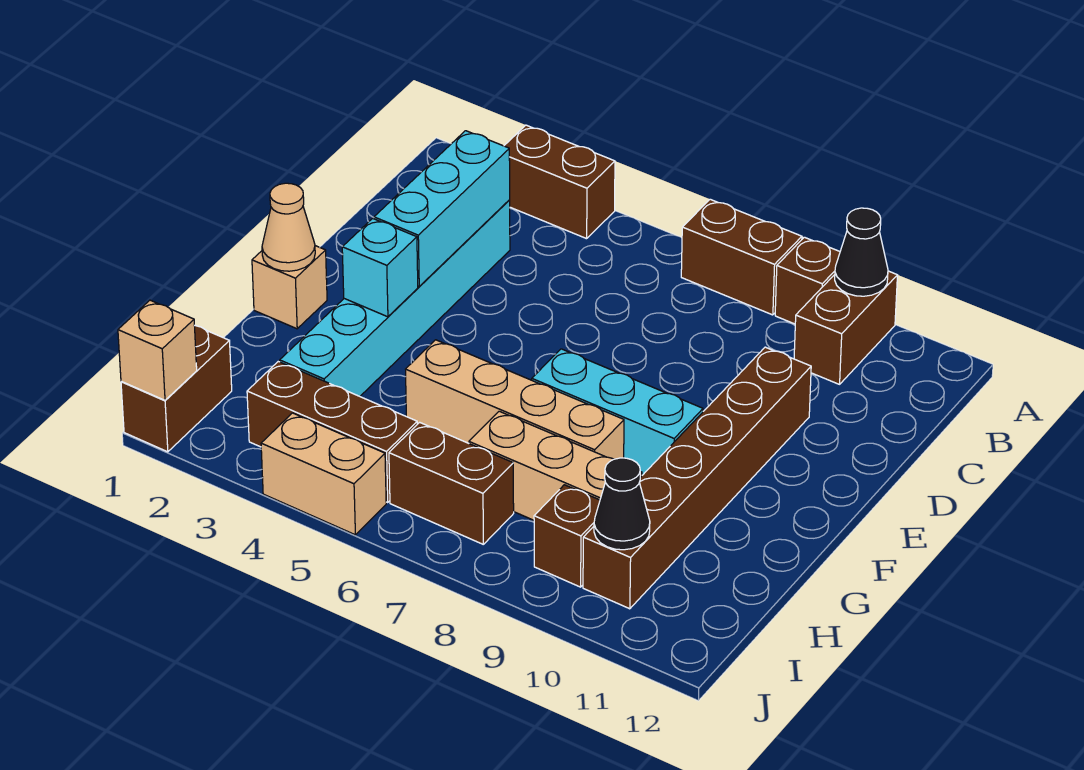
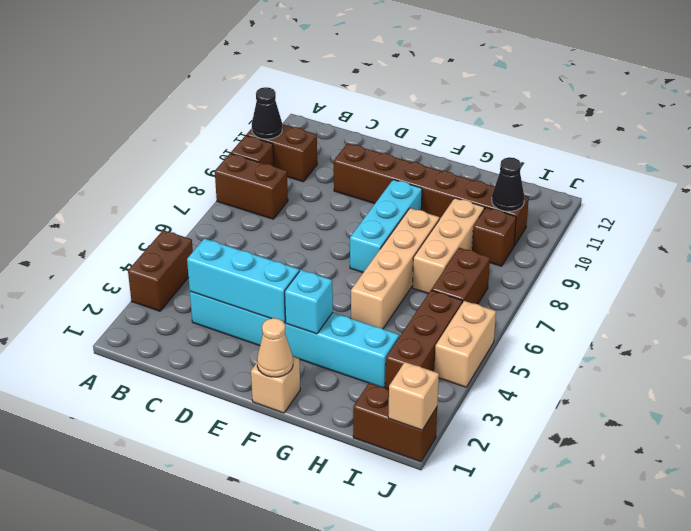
brown brick A7:A8 level 1 -> brown brick A8:B8 level 1

